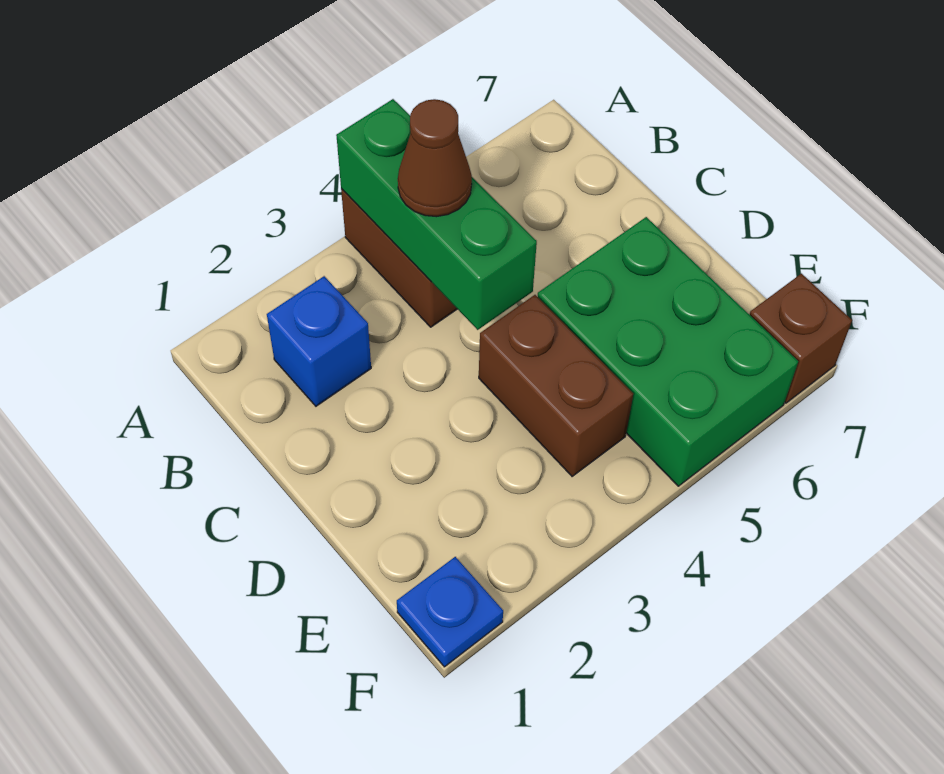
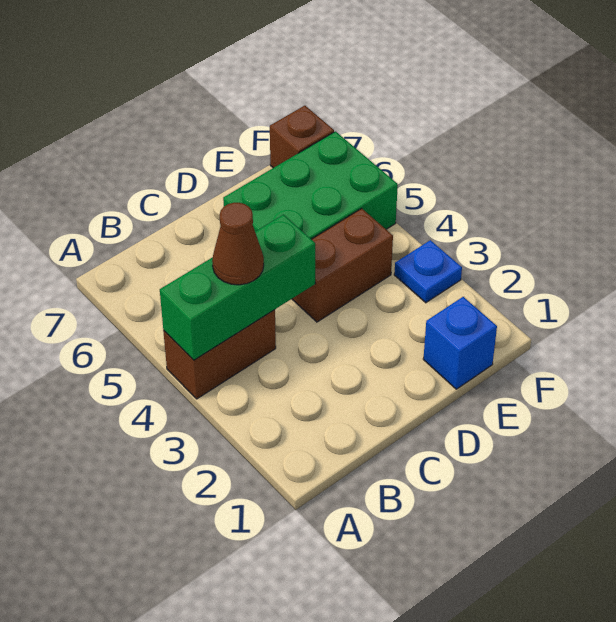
blue brick B2 level 1 -> blue brick E1 level 1
blue plate F1 level 1 -> blue plate F3 level 1

